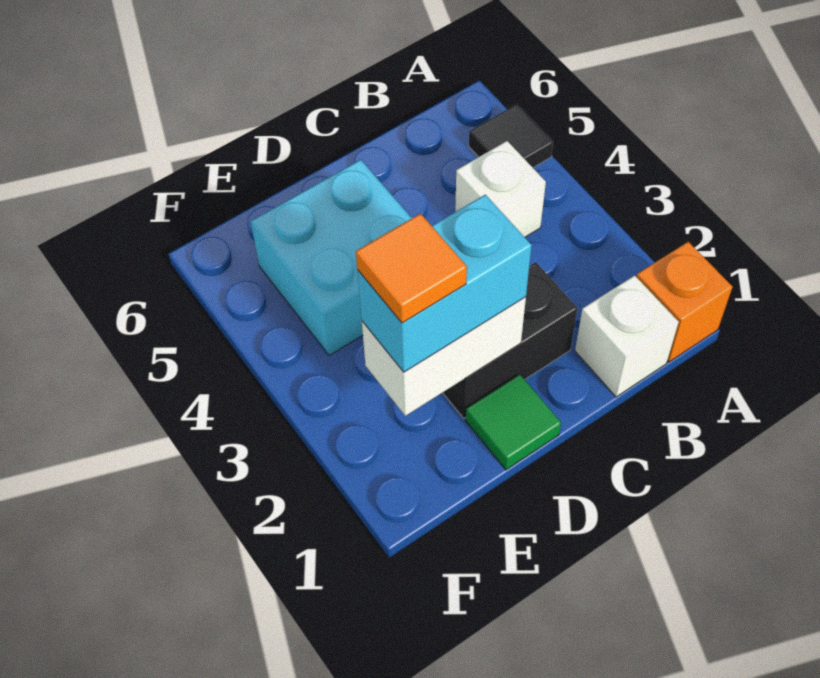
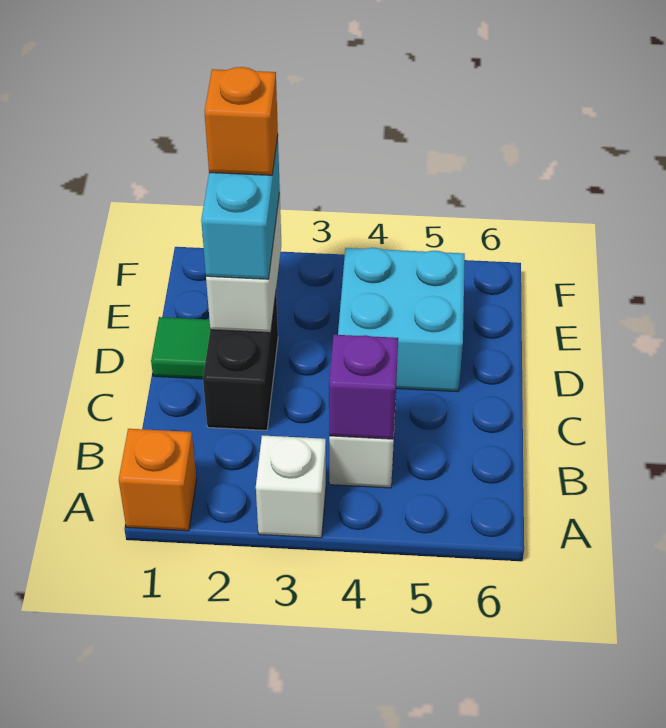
black tile A5 level 1 -> none
white brick B1 level 1 -> white brick A3 level 1
none -> purple brick B4 level 2
orange tile E2 level 4 -> orange brick E2 level 4

